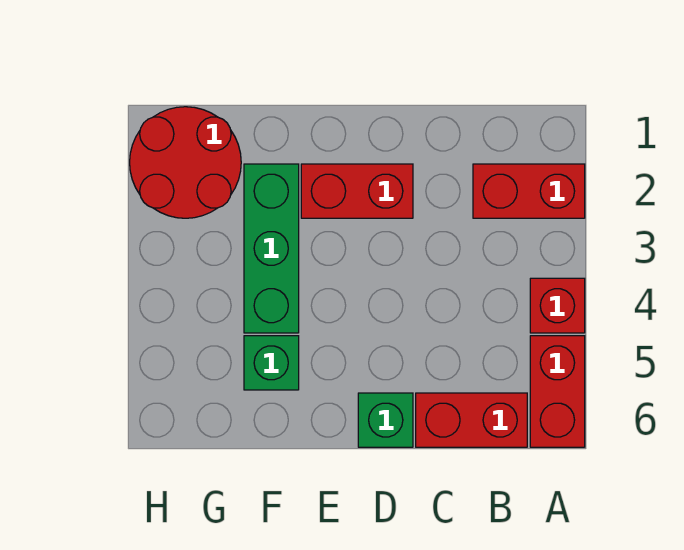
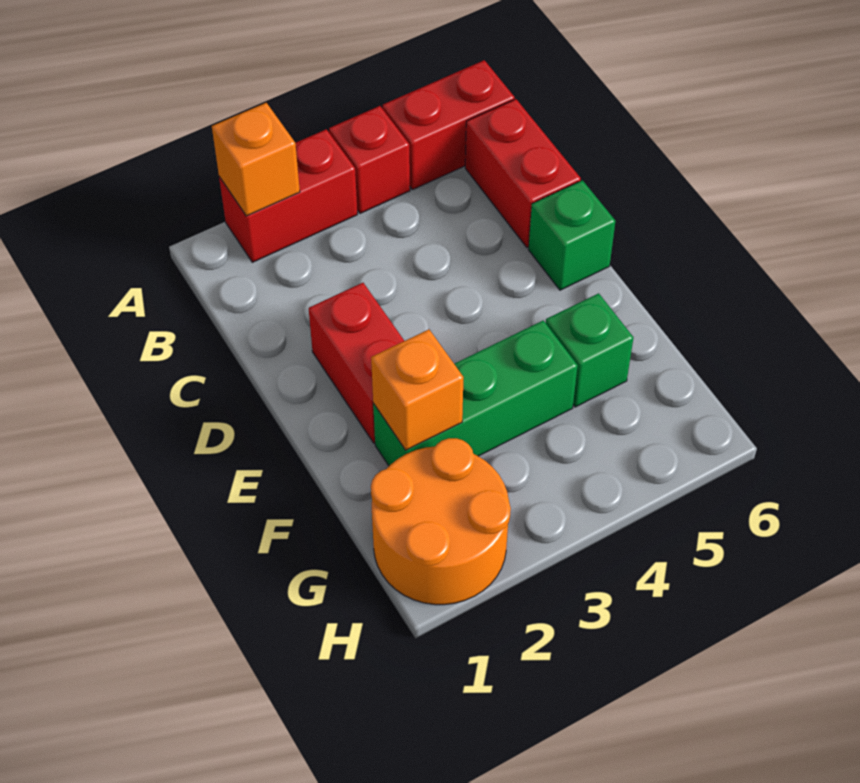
red brick A2:B2 level 1 -> red brick A2:A3 level 1
none -> orange brick A2 level 2
none -> orange brick F2 level 2
red round brick G1:H2 level 1 -> orange round brick G1:H2 level 1

